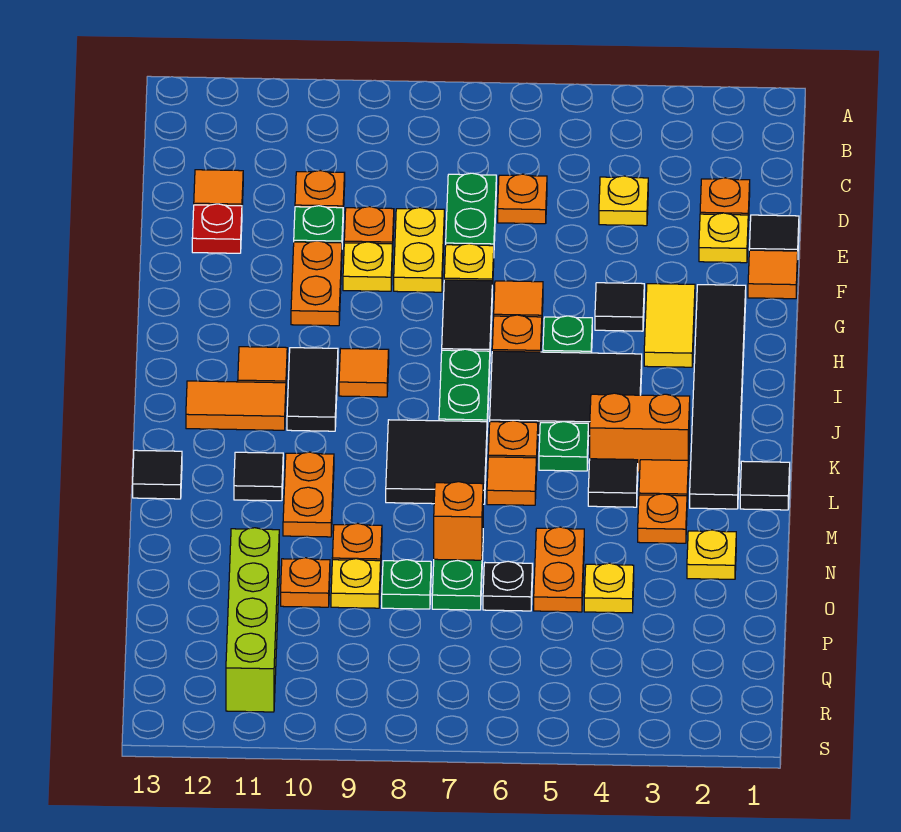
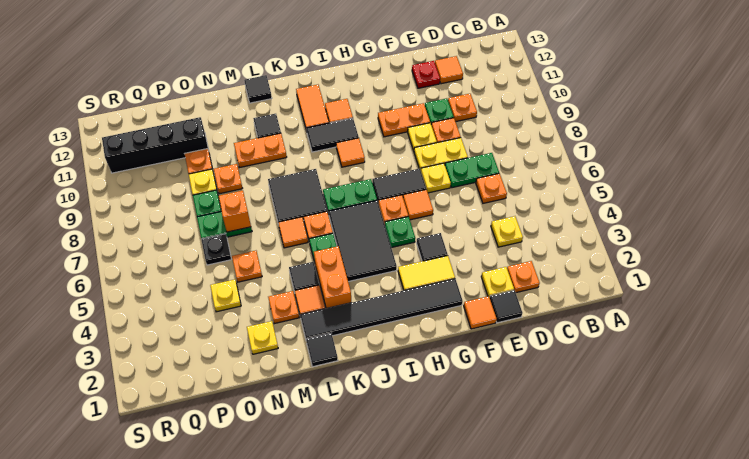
orange plate N5:O5 level 1 -> orange plate N5 level 1
lime brick O11:R11 level 1 -> black brick O11:R11 level 1

